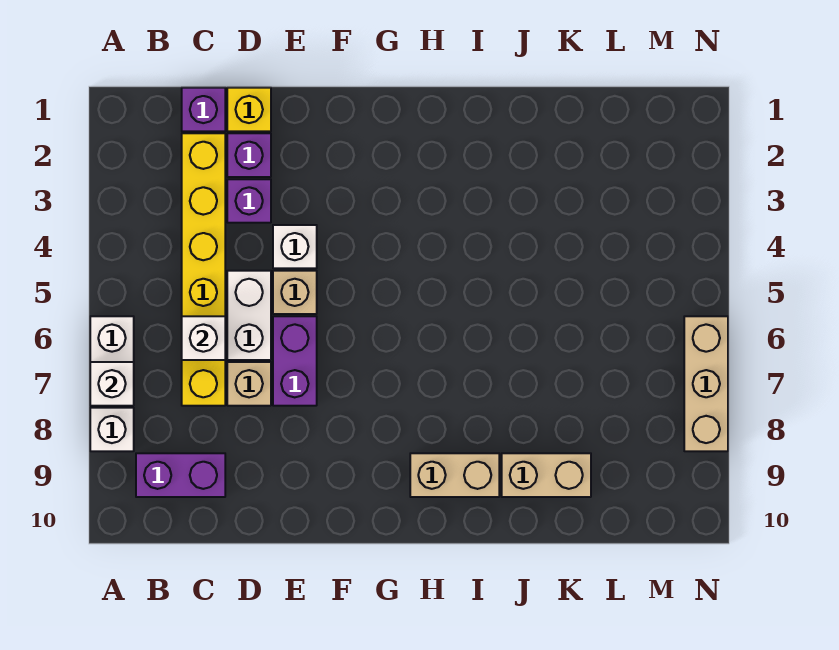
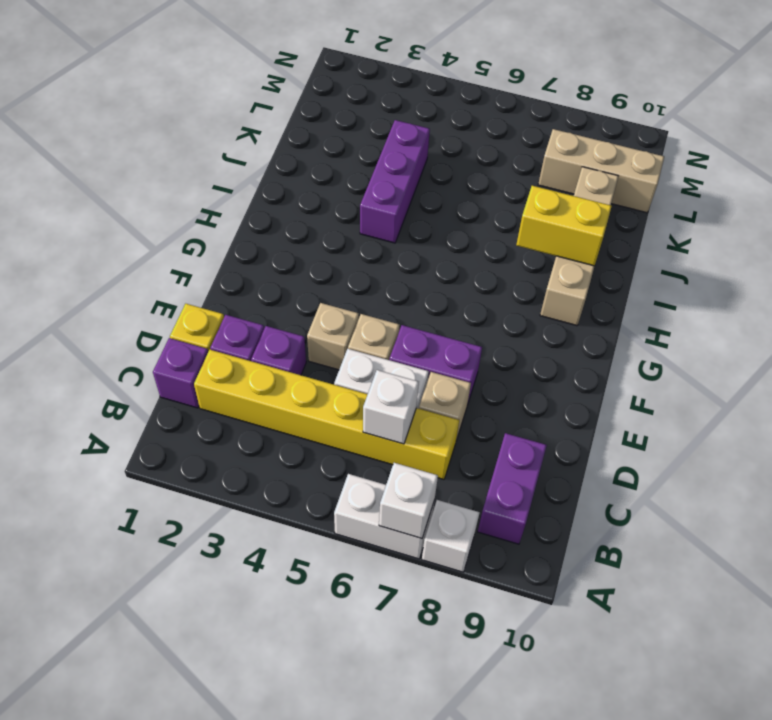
white brick E4 level 1 -> tan brick E4 level 1
none -> purple brick I4:K4 level 1
none -> yellow brick I8:I9 level 2
tan brick N6:N8 level 1 -> tan brick L8:L10 level 1

